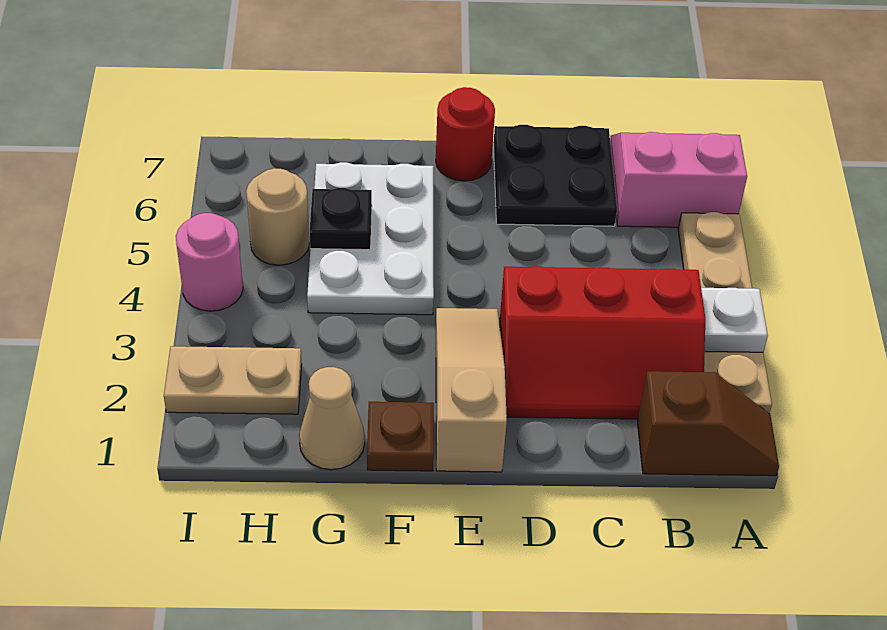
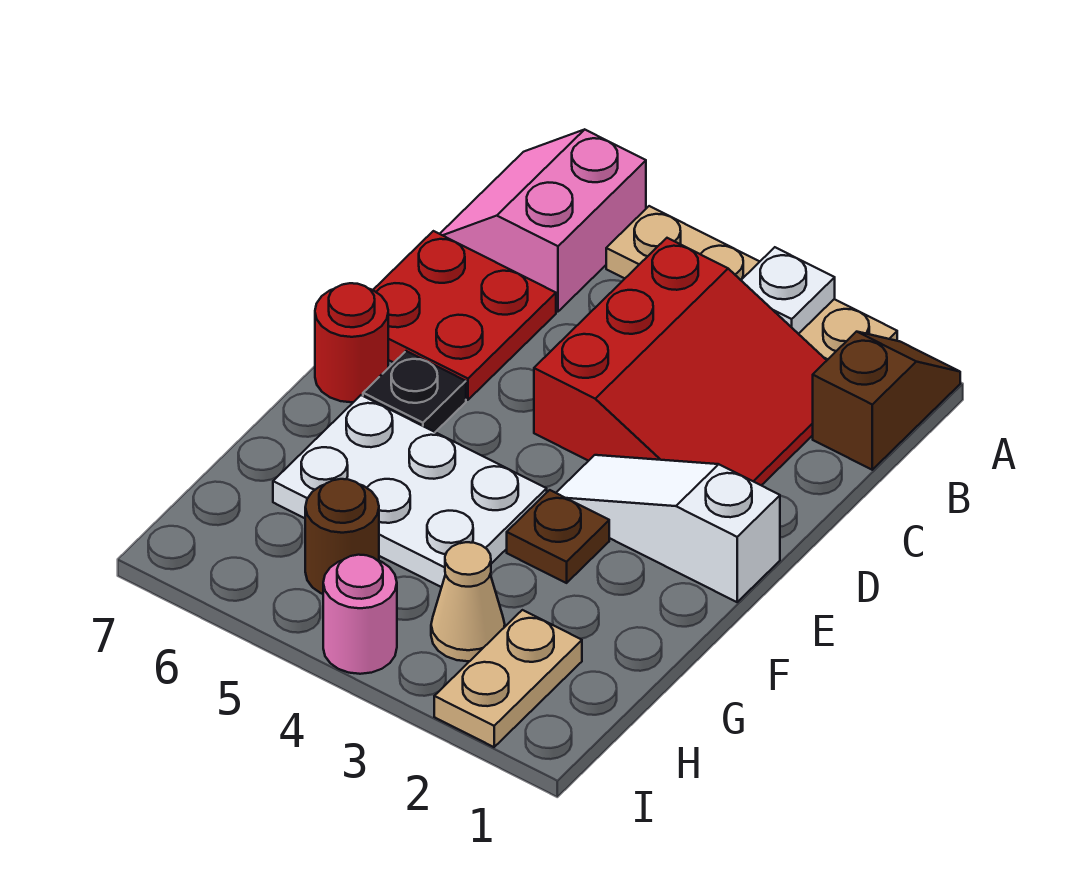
red slope B2:D3 level 1 top 3 -> red slope B2:D4 level 1 top 4
black plate C6:D7 level 1 -> red plate C6:D7 level 1
tan slope E1:E3 level 1 top 1 -> white slope E1:E3 level 1 top 1
brown plate F1 level 1 -> brown plate F3 level 1
tan cone G1 level 1 -> tan cone H3 level 1
black plate G5 level 2 -> black plate E6 level 1
tan round brick H5 level 1 -> brown round brick H5 level 1

